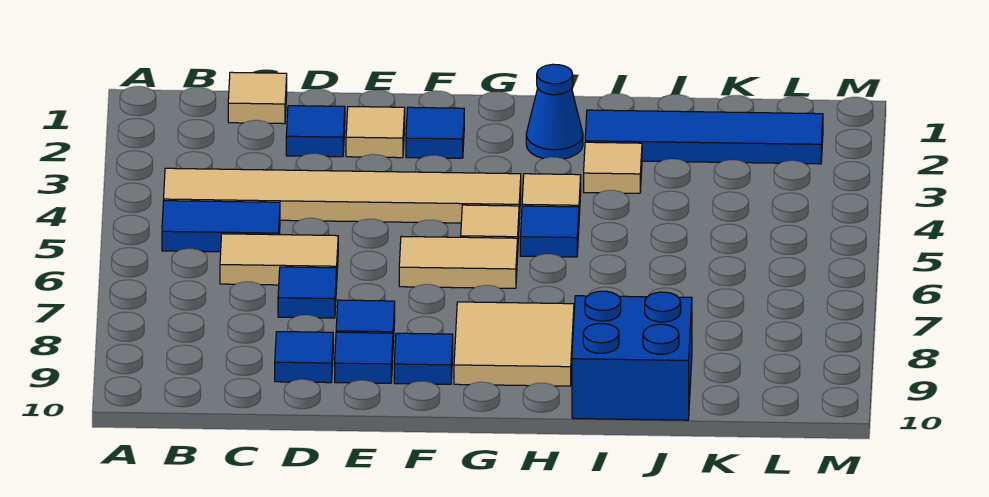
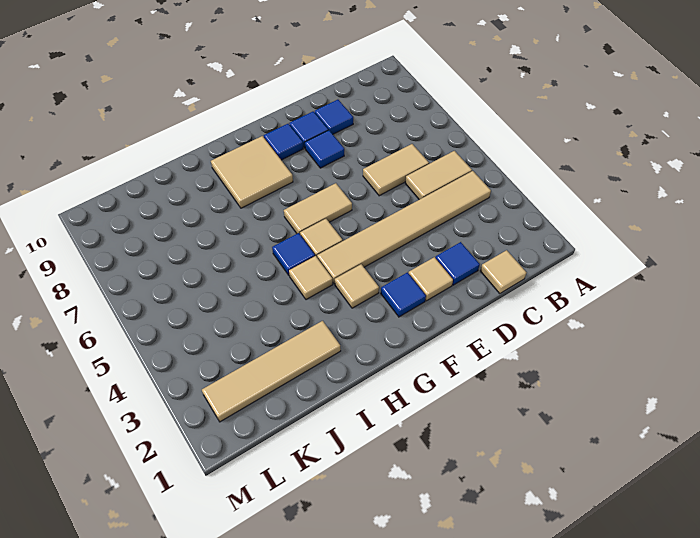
blue tile B5:C5 level 1 -> tan tile B5:C5 level 1
blue tile D7 level 1 -> none
blue cone H2 level 1 -> none
blue tile I2:L2 level 1 -> tan tile I2:L2 level 1
tan tile I3 level 1 -> tan tile G3 level 1
blue brick I9:J10 level 1 -> none

